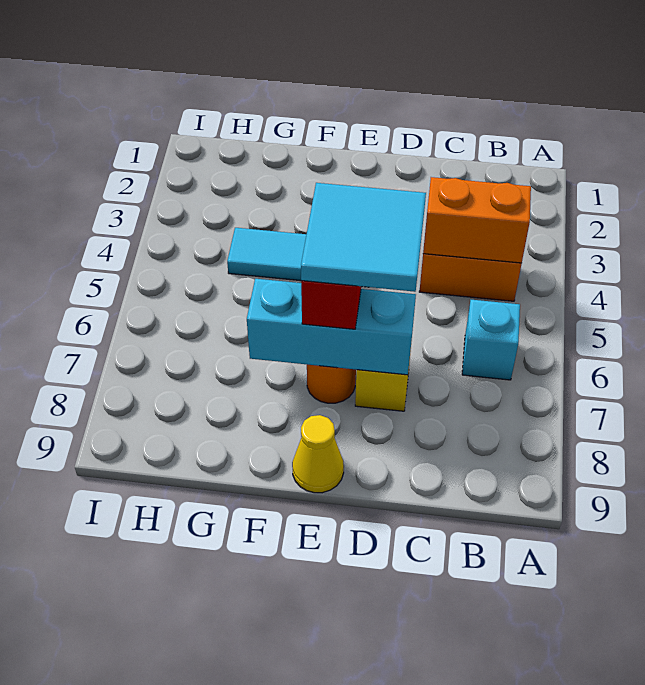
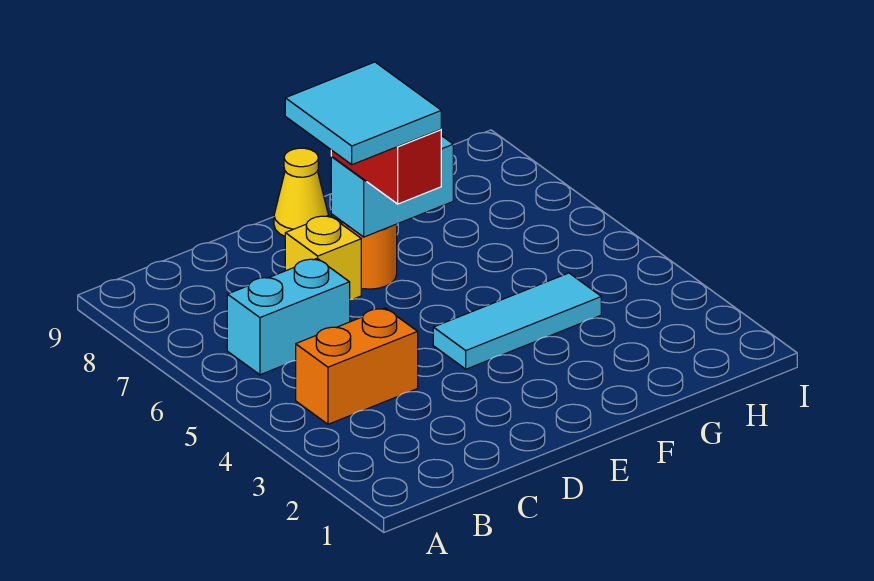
orange brick B4:C4 level 2 -> none
cyan brick B6 level 1 -> cyan brick B6:C6 level 1
cyan brick D7:F7 level 2 -> cyan brick E7:F7 level 2

